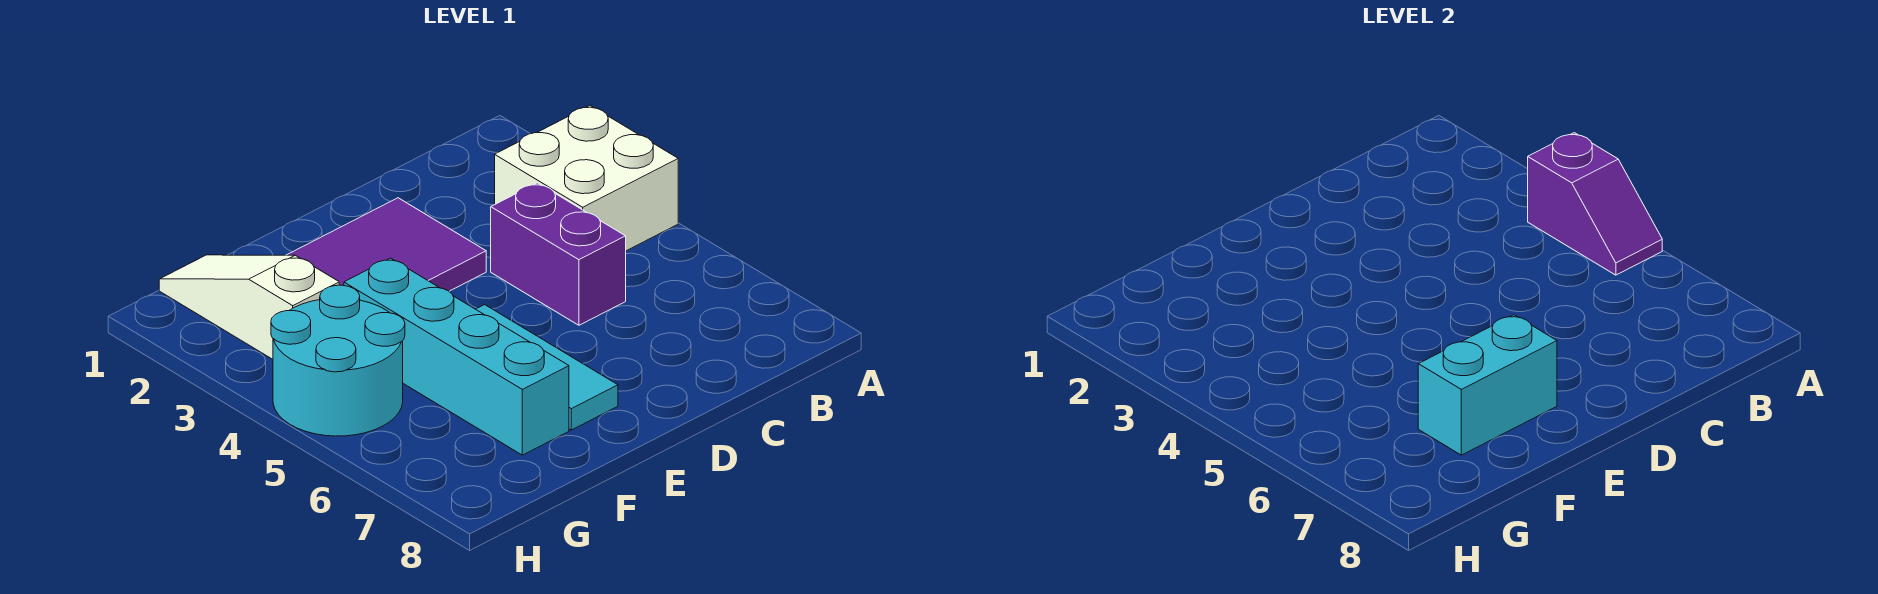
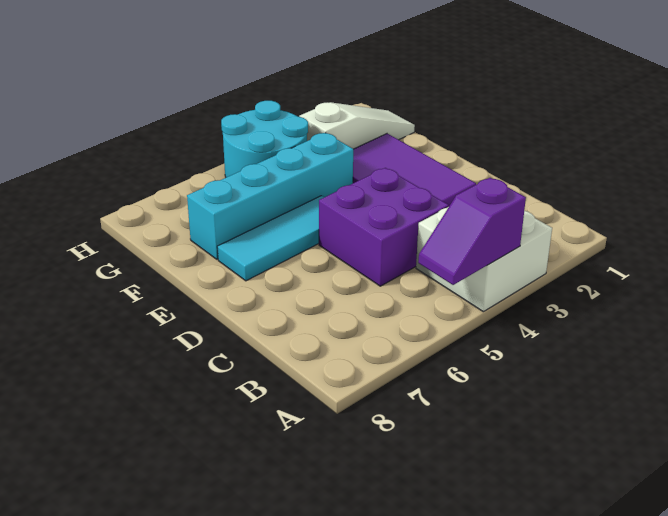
purple brick C4:C5 level 1 -> purple brick C4:D5 level 1
cyan brick E7:F7 level 2 -> none

